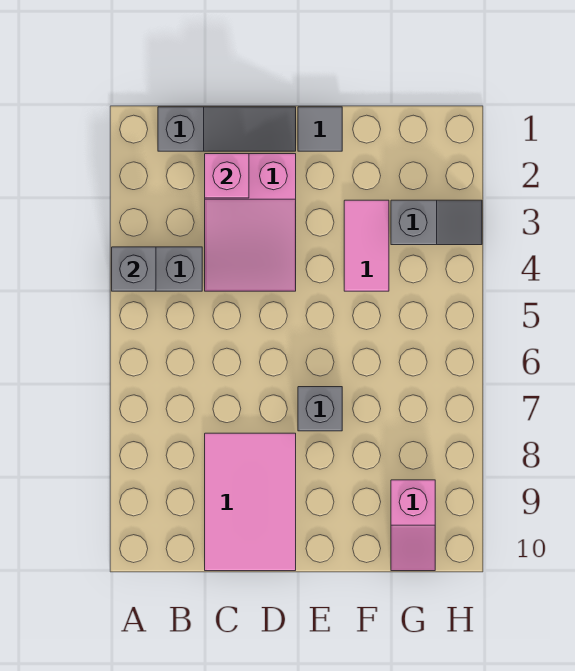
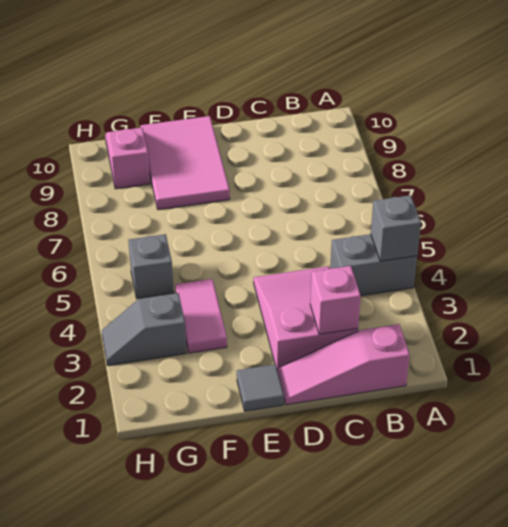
grey slope B1:D1 level 1 top B -> pink slope B1:D1 level 1 top B
pink tile C8:D10 level 1 -> pink tile E8:F10 level 1
grey brick E7 level 1 -> grey brick G5 level 1

